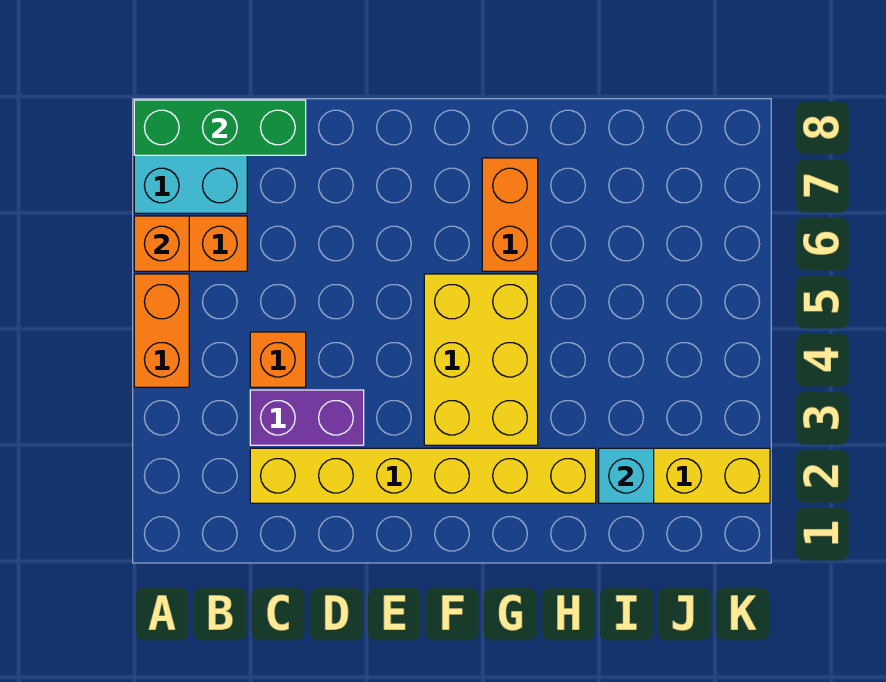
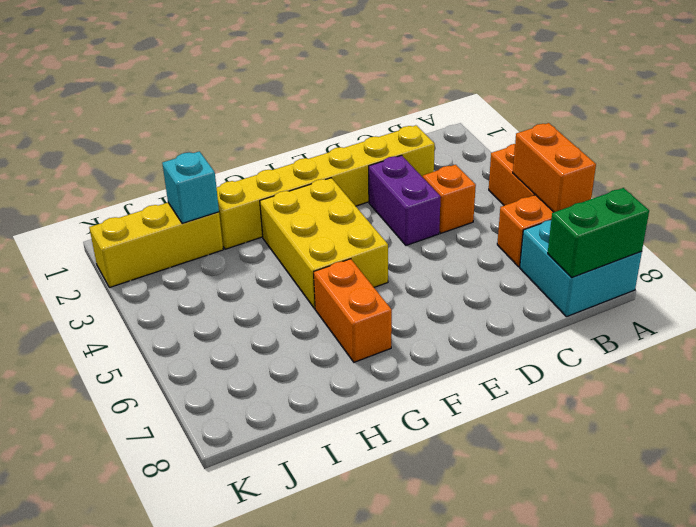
orange brick A6 level 2 -> orange brick A5:A6 level 2
green brick A8:C8 level 2 -> green brick A8:B8 level 2
purple brick C3:D3 level 1 -> purple brick D3:D4 level 1

